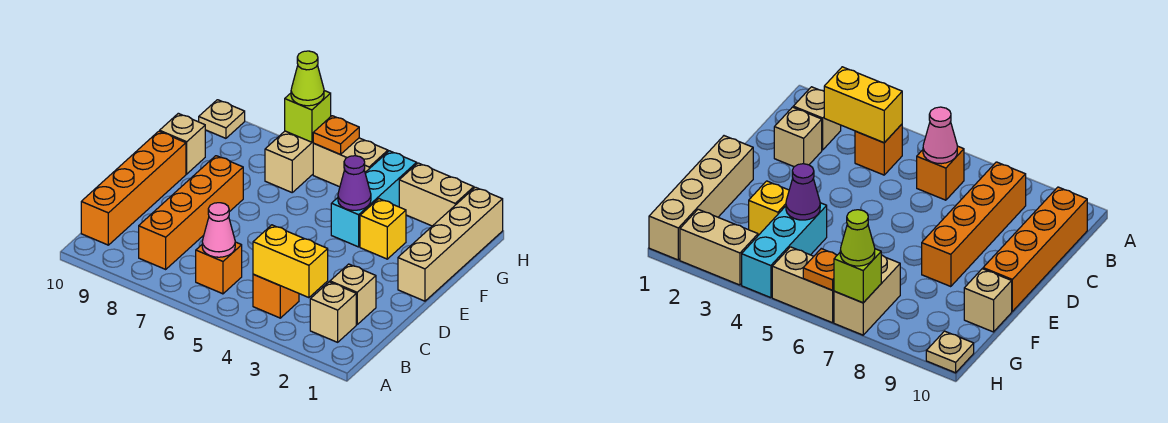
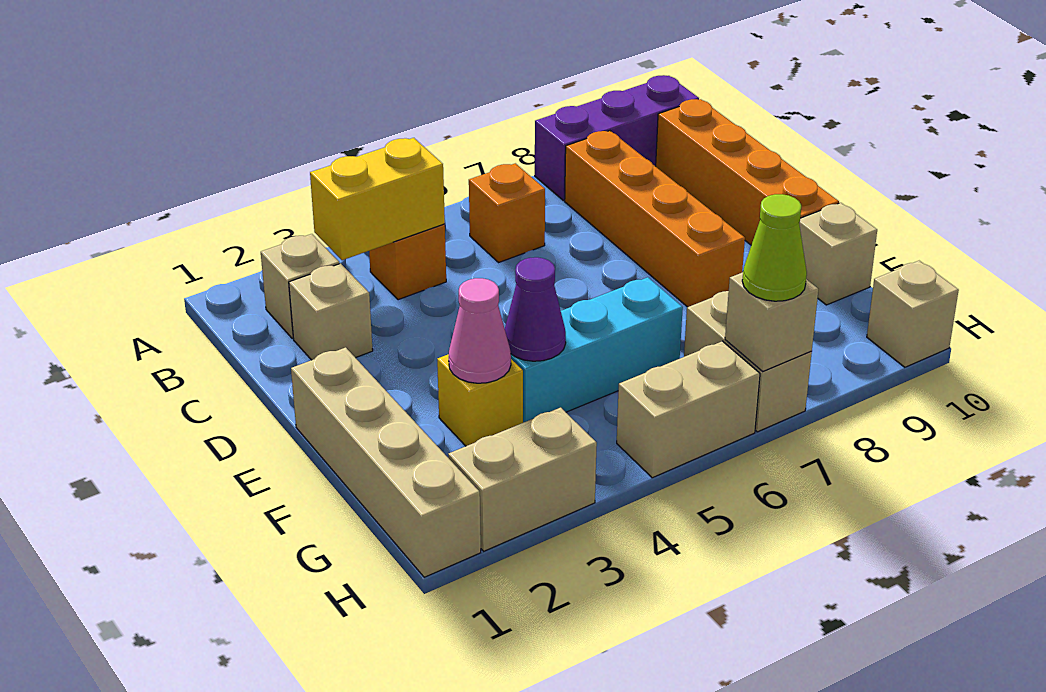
none -> purple brick A8:A10 level 1
pink cone B6 level 2 -> pink cone F3 level 2
cyan brick F4:H4 level 1 -> cyan brick F4:F6 level 1
orange plate H6 level 2 -> none
lime brick H7 level 2 -> tan brick H7 level 2
tan plate H10 level 1 -> tan brick H10 level 1

